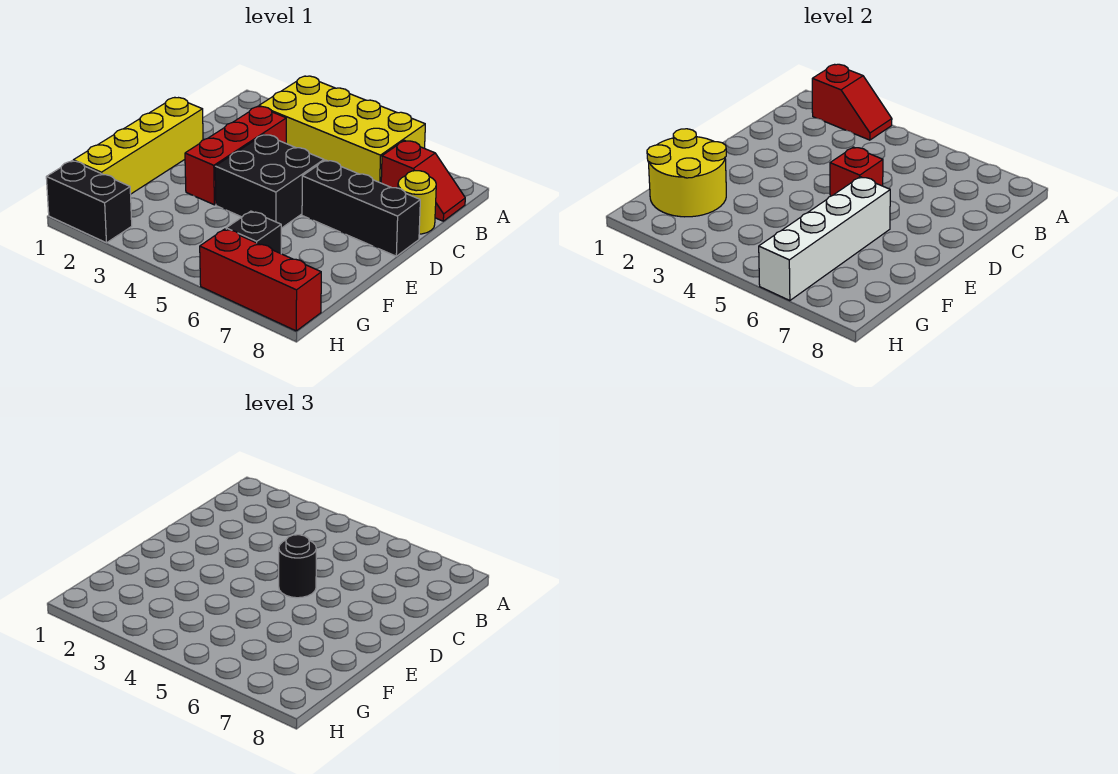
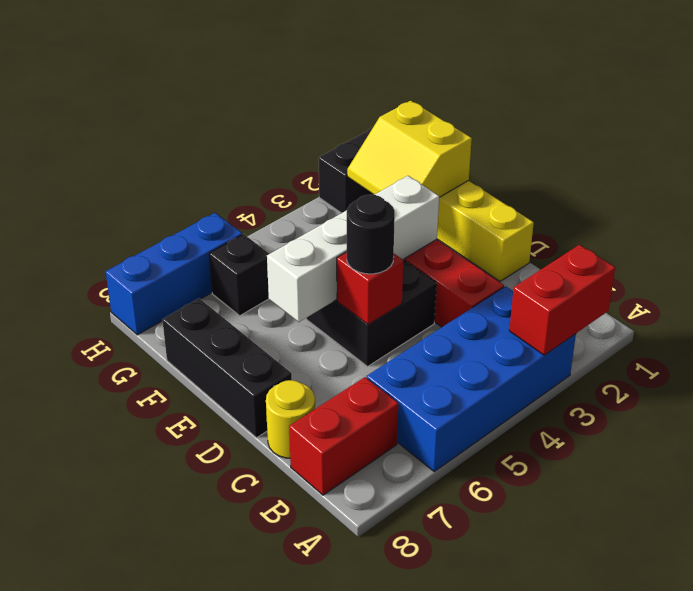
red slope A2:A3 level 2 top 2 -> red brick A2:A3 level 2
yellow brick A3:B6 level 1 -> blue brick A3:B6 level 1
red slope B7:B8 level 1 top 7 -> red brick B7:B8 level 1
black brick D6:D8 level 1 -> black brick D8:F8 level 1
white brick E6:H6 level 2 -> white brick E3:E6 level 2
yellow round brick F1:G2 level 2 -> yellow slope F1:G2 level 2 top 1
red brick H6:H8 level 1 -> blue brick H6:H8 level 1

